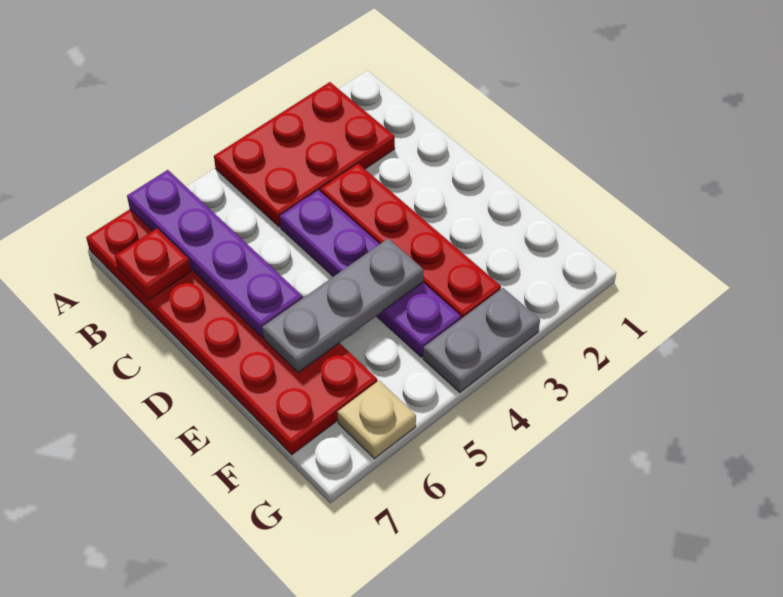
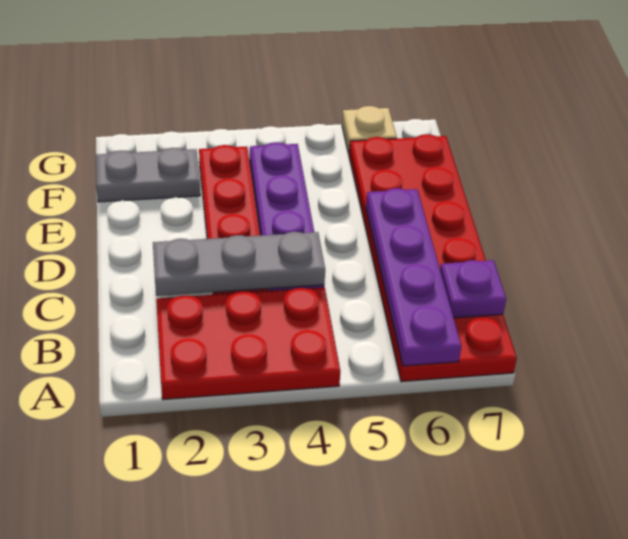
red plate B7 level 2 -> purple plate B7 level 2
grey plate E4:E6 level 2 -> grey plate C2:C4 level 2
grey plate G3:G4 level 1 -> grey plate F1:F2 level 1

